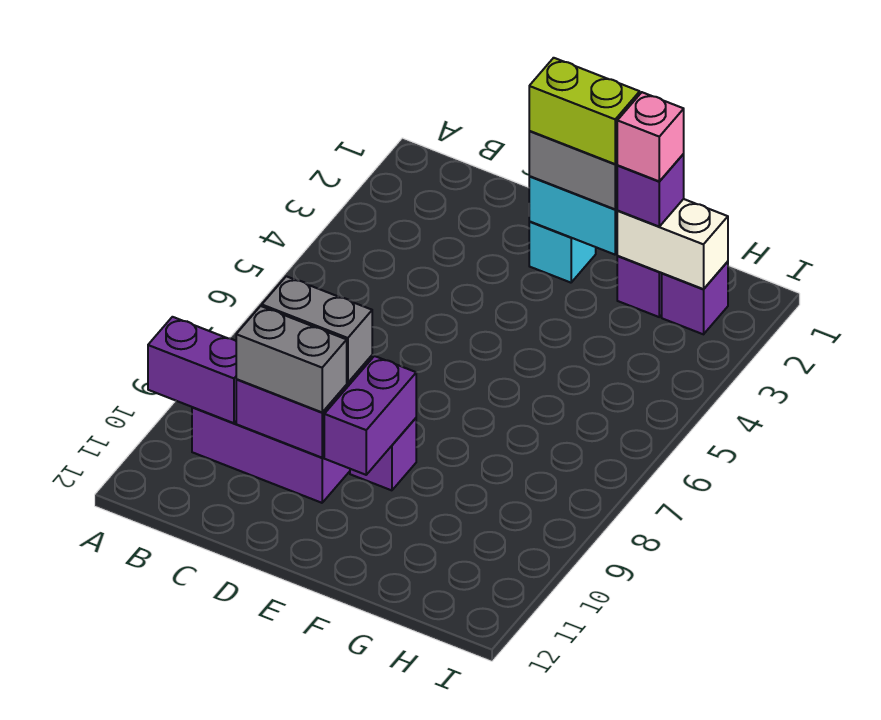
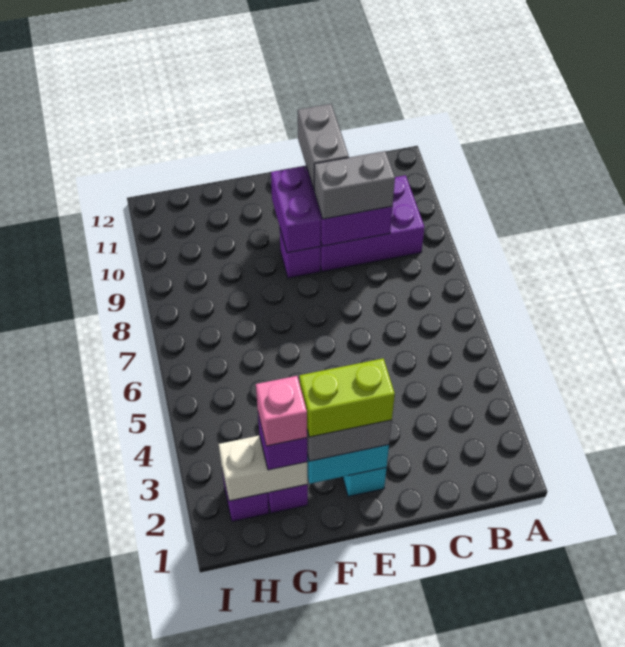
purple brick A10:B10 level 2 -> none
grey brick C10:D10 level 3 -> grey brick D10:D11 level 3

